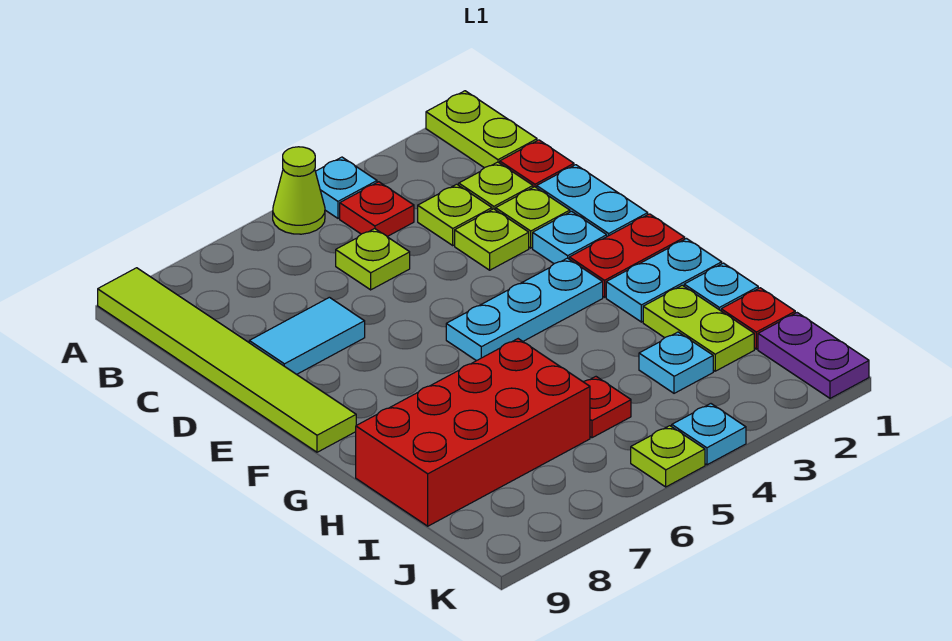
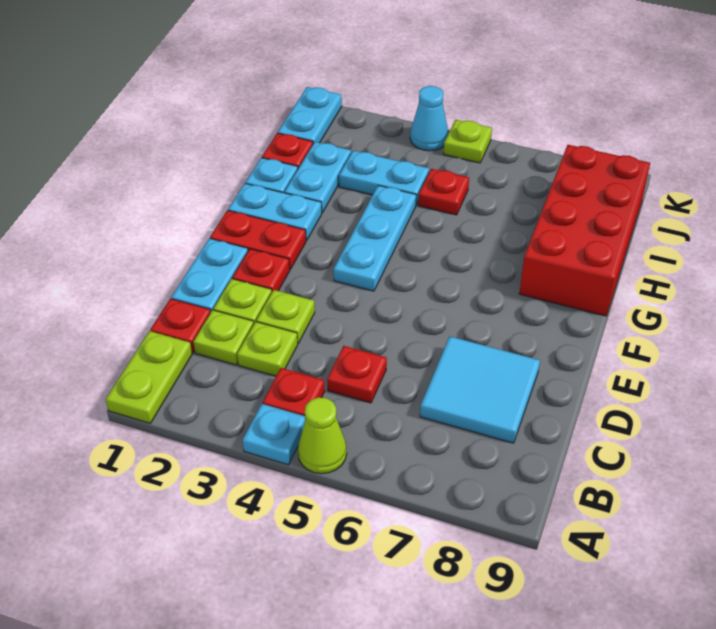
lime tile A9:F9 level 1 -> none
lime plate C5 level 1 -> red plate C5 level 1
cyan tile D7:D8 level 1 -> cyan tile C7:D8 level 1
cyan plate E2 level 1 -> red plate E2 level 1
cyan plate F3:F5 level 1 -> cyan plate F4:H4 level 1
lime plate H2:I2 level 1 -> cyan plate H2:I2 level 1
red brick H6:I9 level 1 -> red brick G8:J9 level 1
cyan plate I3 level 1 -> cyan plate I3:I4 level 1
purple plate J1:K1 level 1 -> cyan plate J1:K1 level 1
cyan plate K4 level 1 -> cyan cone K4 level 1

